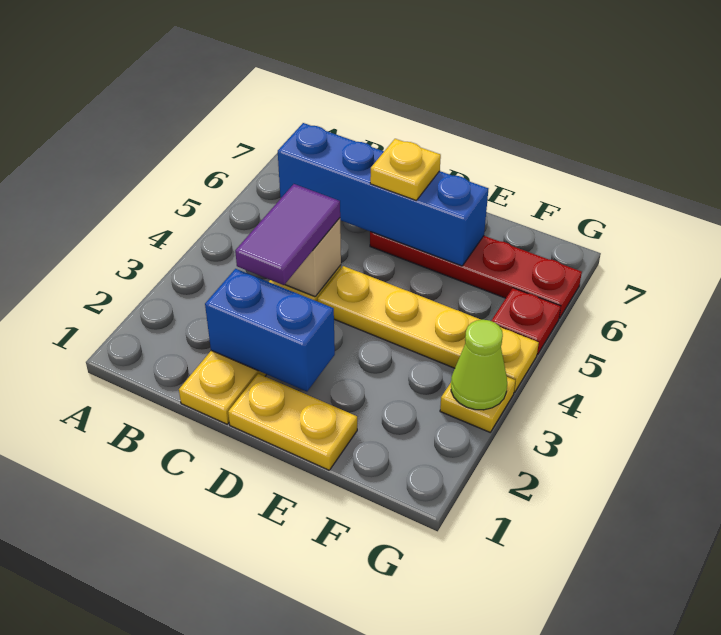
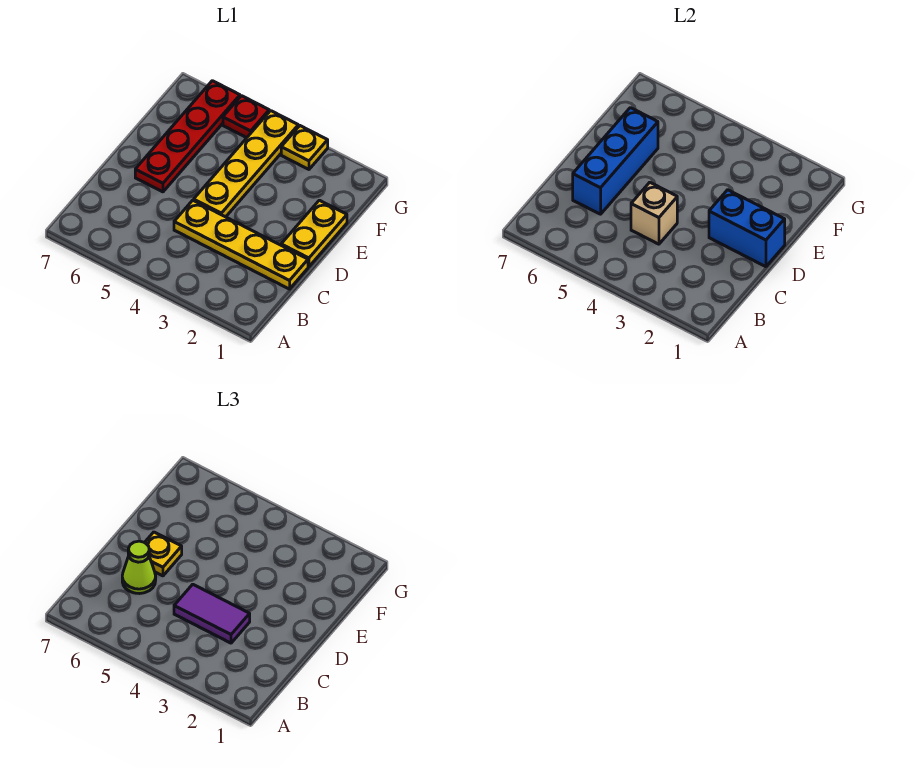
blue brick B6:E6 level 2 -> blue brick C6:E6 level 2
blue brick C2:D2 level 2 -> blue brick D1:D2 level 2
lime cone G3 level 2 -> lime cone C6 level 3

